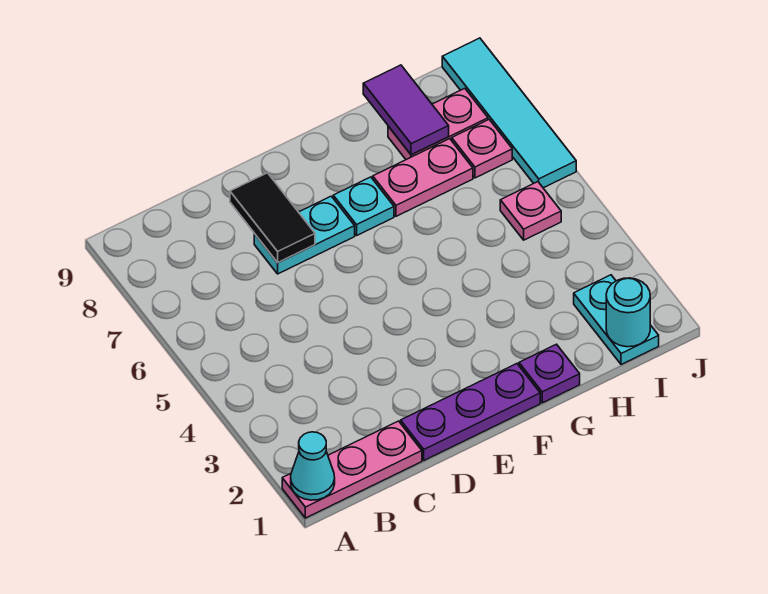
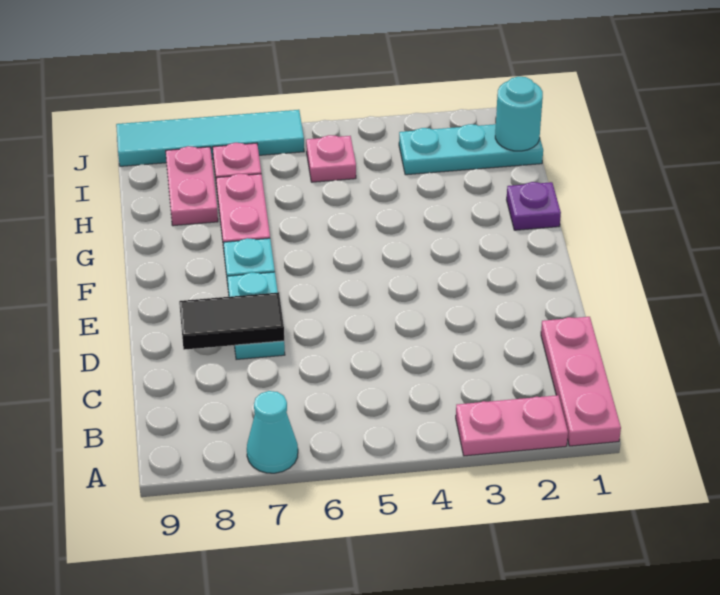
cyan cone A1 level 2 -> cyan cone A7 level 1
none -> pink plate A2:A3 level 1
purple plate D1:F1 level 1 -> none
purple tile H8:H9 level 2 -> none
cyan plate I1:I2 level 1 -> cyan plate I1:I3 level 1

